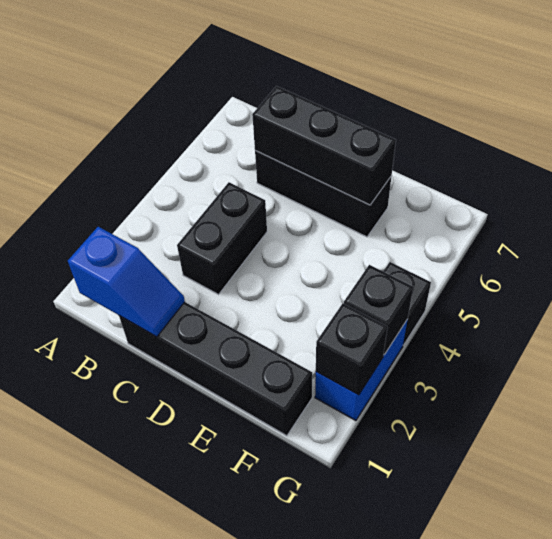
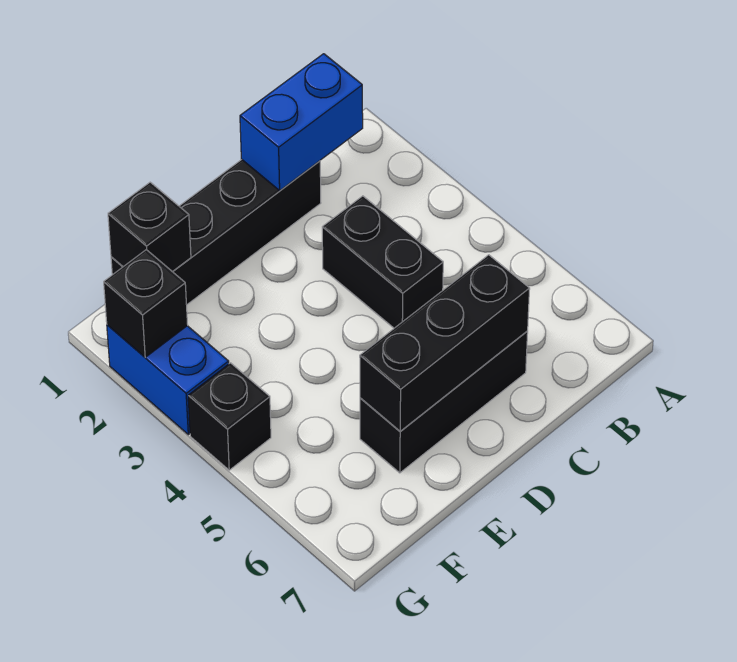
blue slope B1:C1 level 2 top B -> blue brick B1:C1 level 2
black brick G3 level 2 -> black brick F1 level 2

